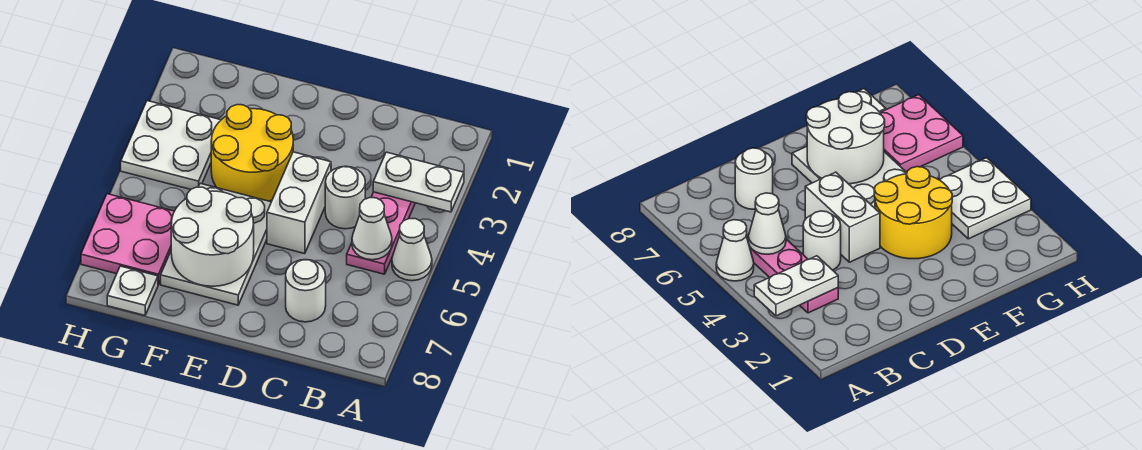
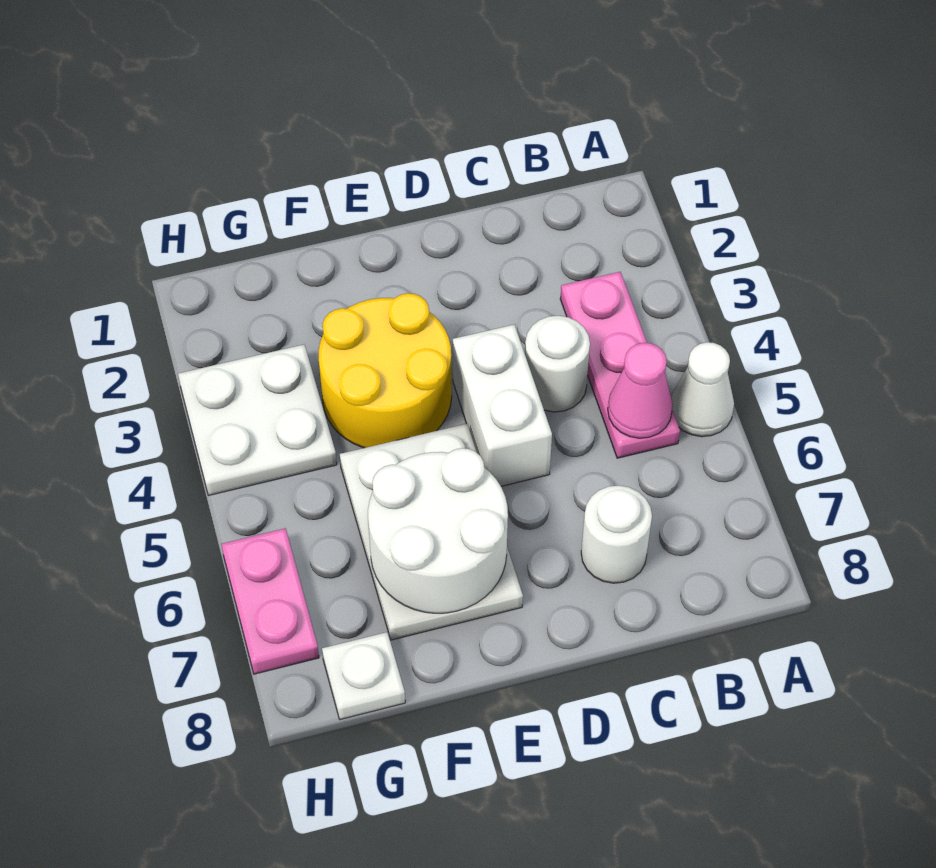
white plate A3:B3 level 2 -> none
white cone B5 level 2 -> pink cone B5 level 2
pink plate G6:H7 level 1 -> pink plate H6:H7 level 1

